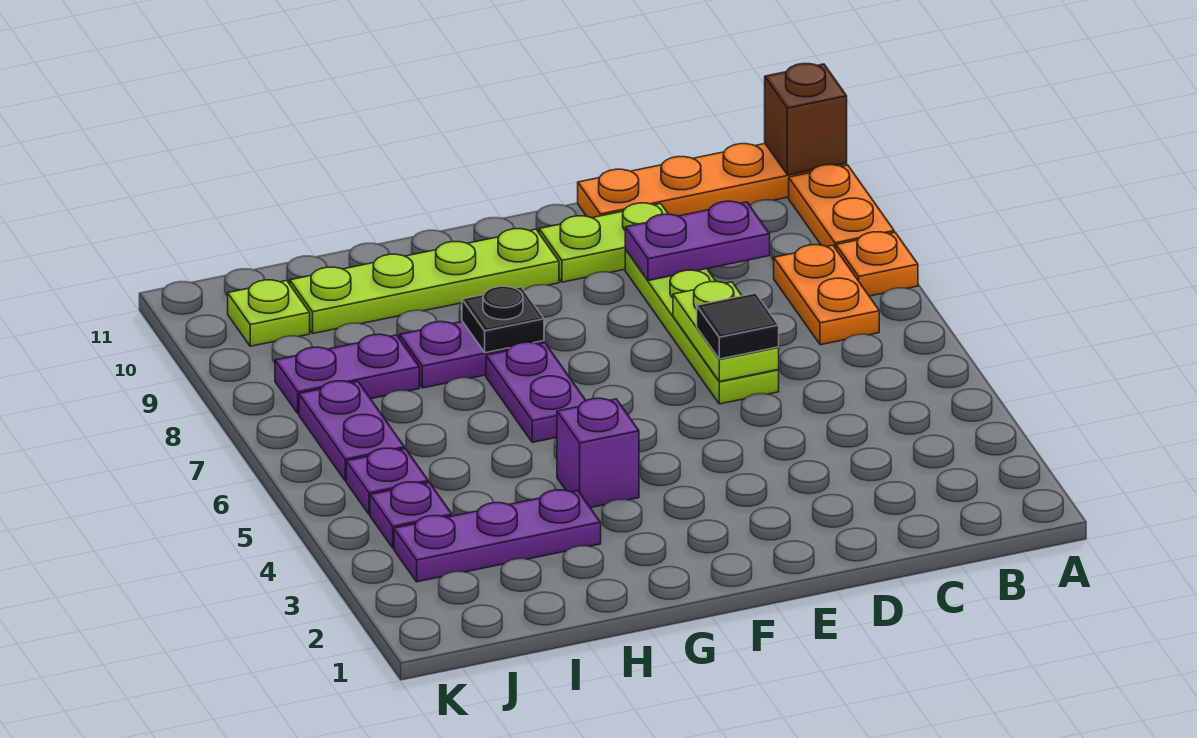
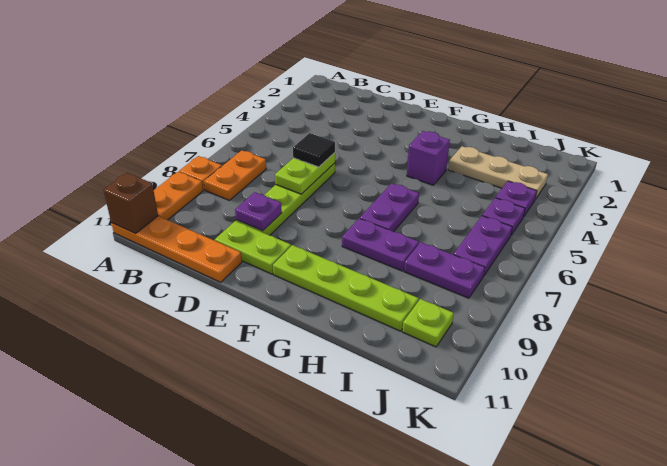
purple plate C9:D9 level 2 -> purple plate D9 level 2
black plate G8 level 2 -> none
purple plate H3:J3 level 1 -> tan plate H3:J3 level 1

